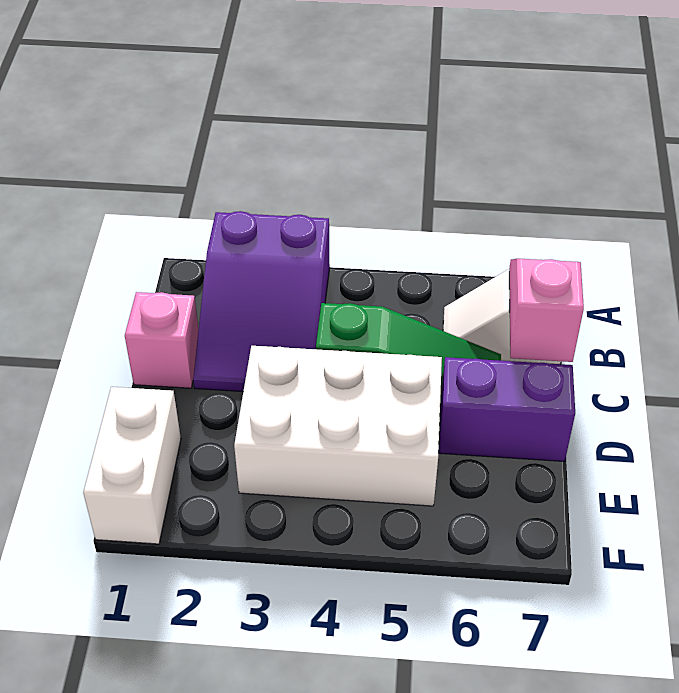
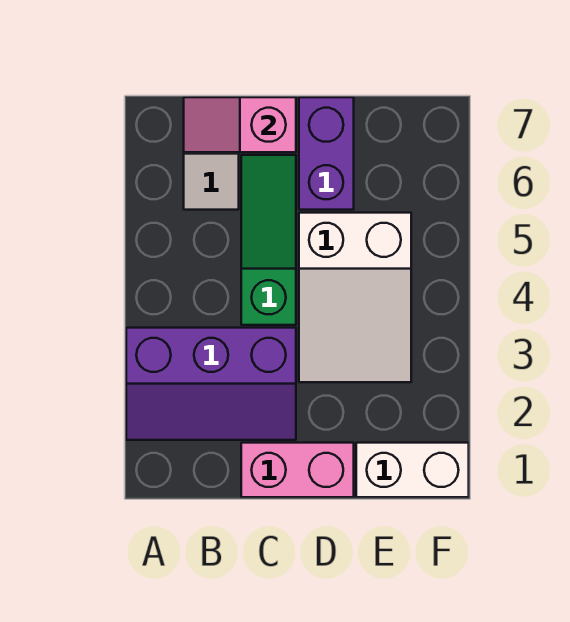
purple slope A2:C3 level 1 top A -> purple slope A2:C3 level 1 top 3
pink brick C1 level 1 -> pink brick C1:D1 level 1
white brick D3:E5 level 1 -> white slope D3:E5 level 1 top 5

